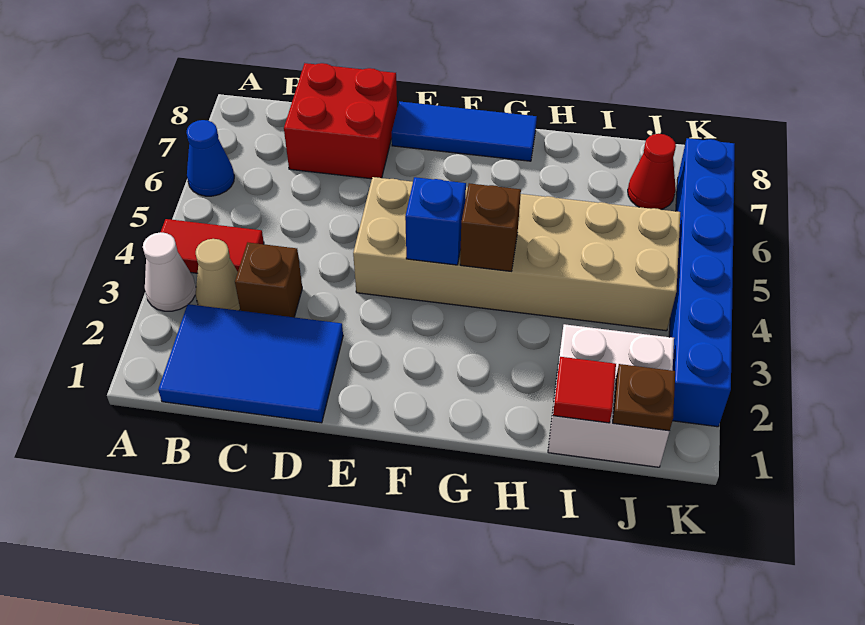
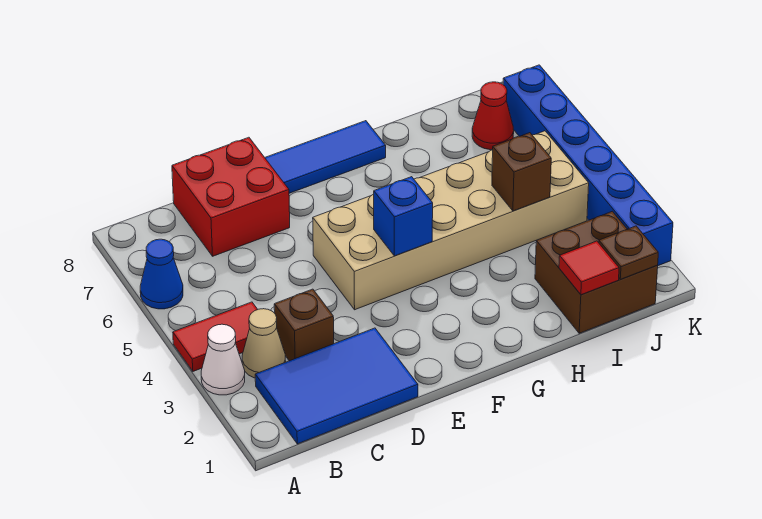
brown brick G4 level 2 -> brown brick I4 level 2
white brick I1:J2 level 1 -> brown brick I1:J2 level 1

